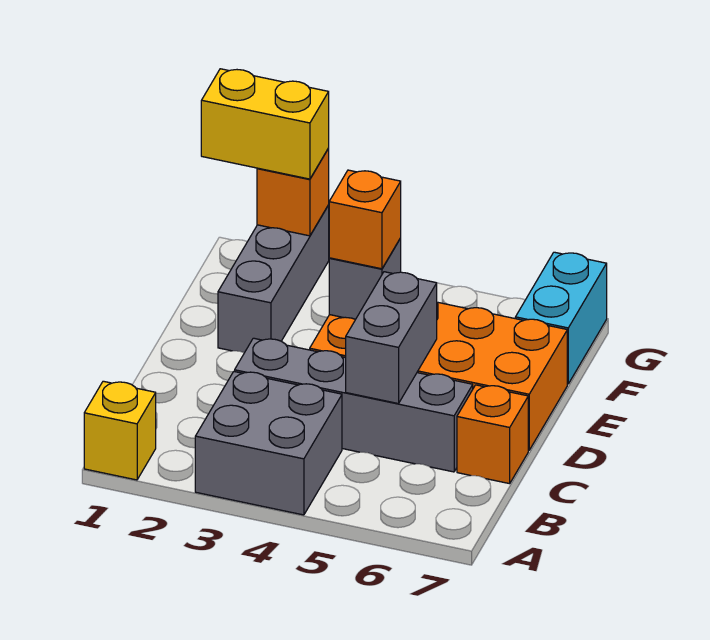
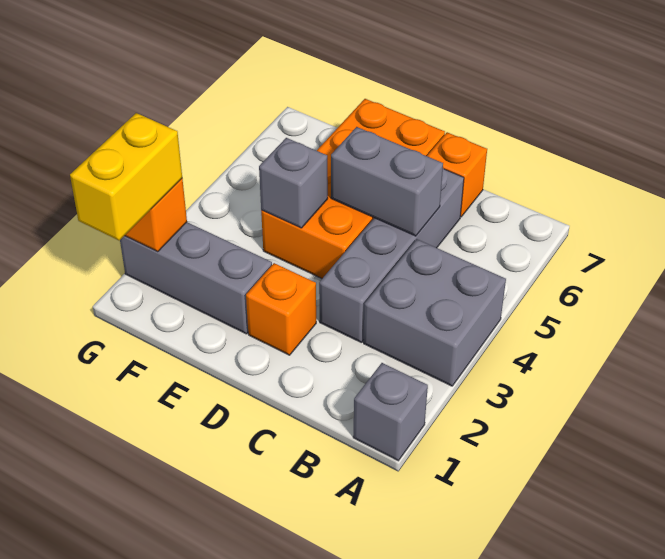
yellow brick A1 level 1 -> grey brick A1 level 1
orange brick E4 level 3 -> orange brick D2 level 1
cyan brick F7:G7 level 1 -> none

